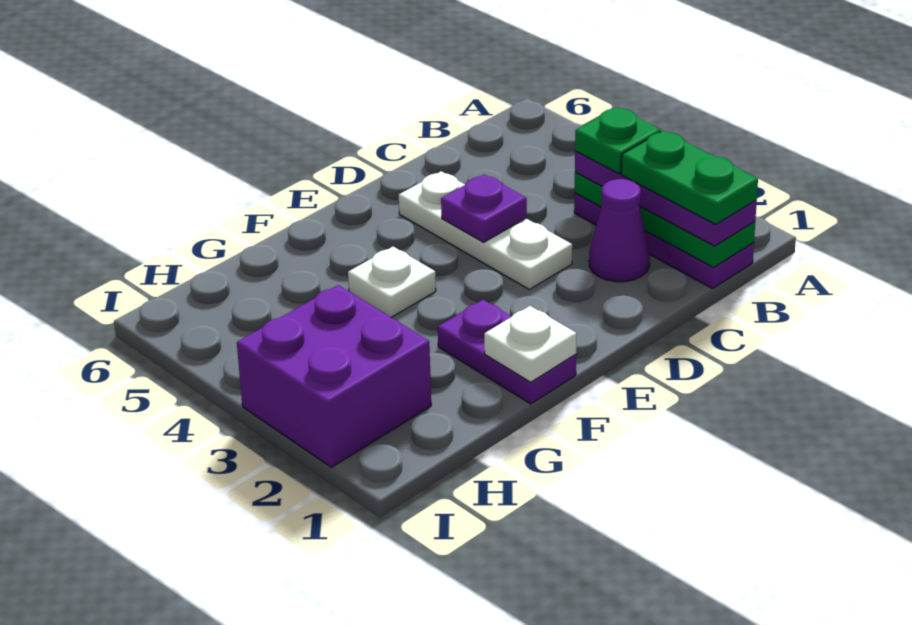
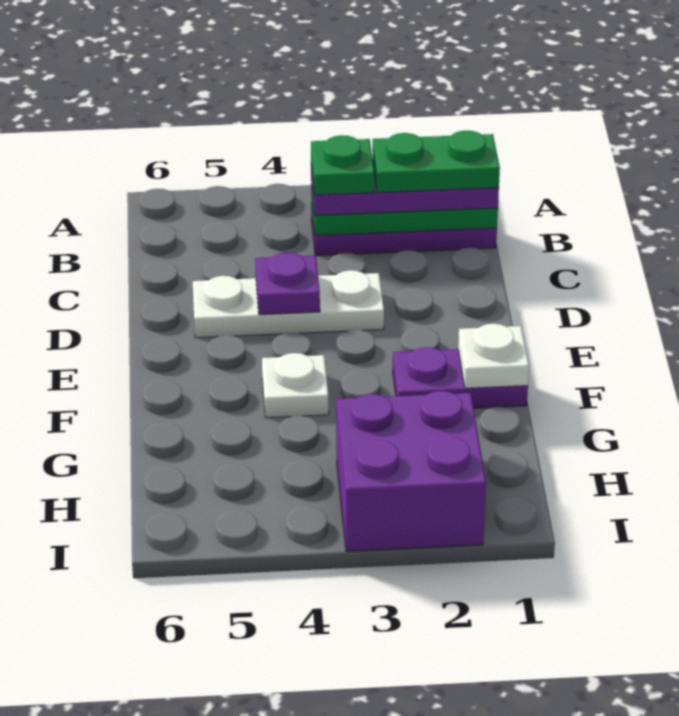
purple cone C2 level 1 -> none

